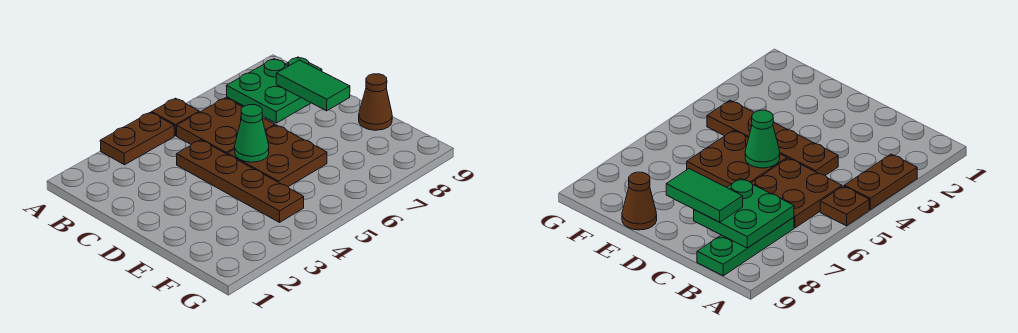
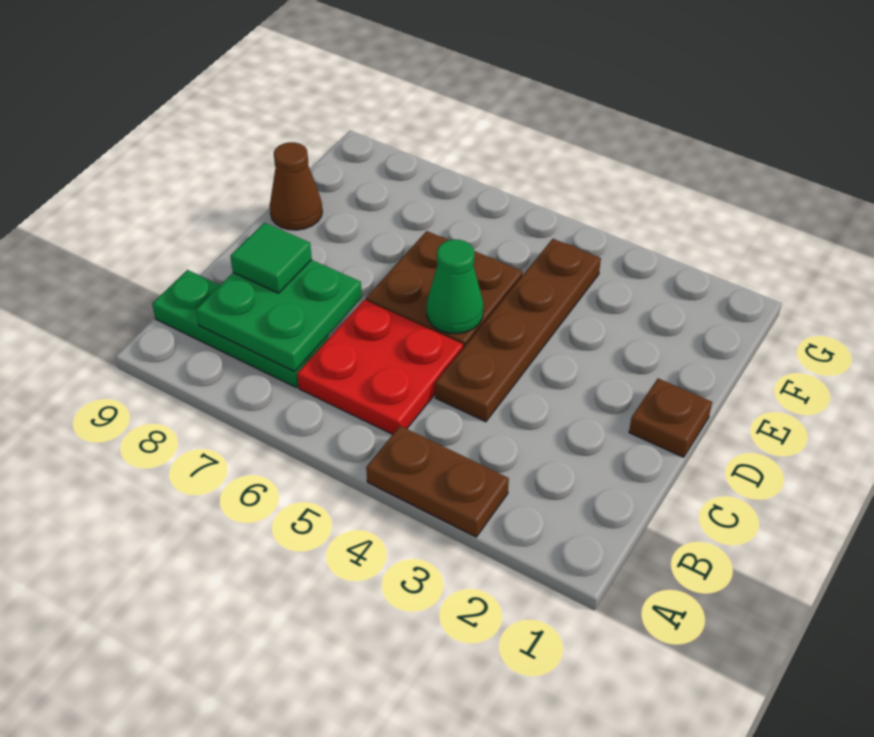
brown plate A5 level 1 -> brown plate D1 level 1
brown plate B5:C6 level 1 -> red plate B5:C6 level 1
green tile C8:D8 level 3 -> green tile C8 level 3

